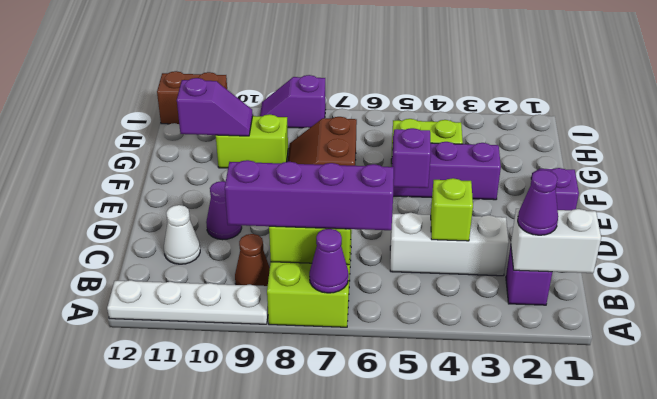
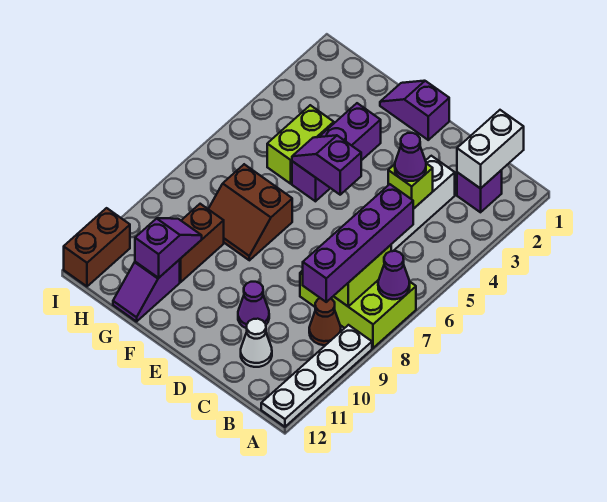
purple cone B2 level 3 -> purple cone C4 level 3
lime brick G9:G10 level 1 -> brown brick G9:G10 level 1
purple slope I8:I9 level 1 top 8 -> purple slope G11:G12 level 1 top 11

